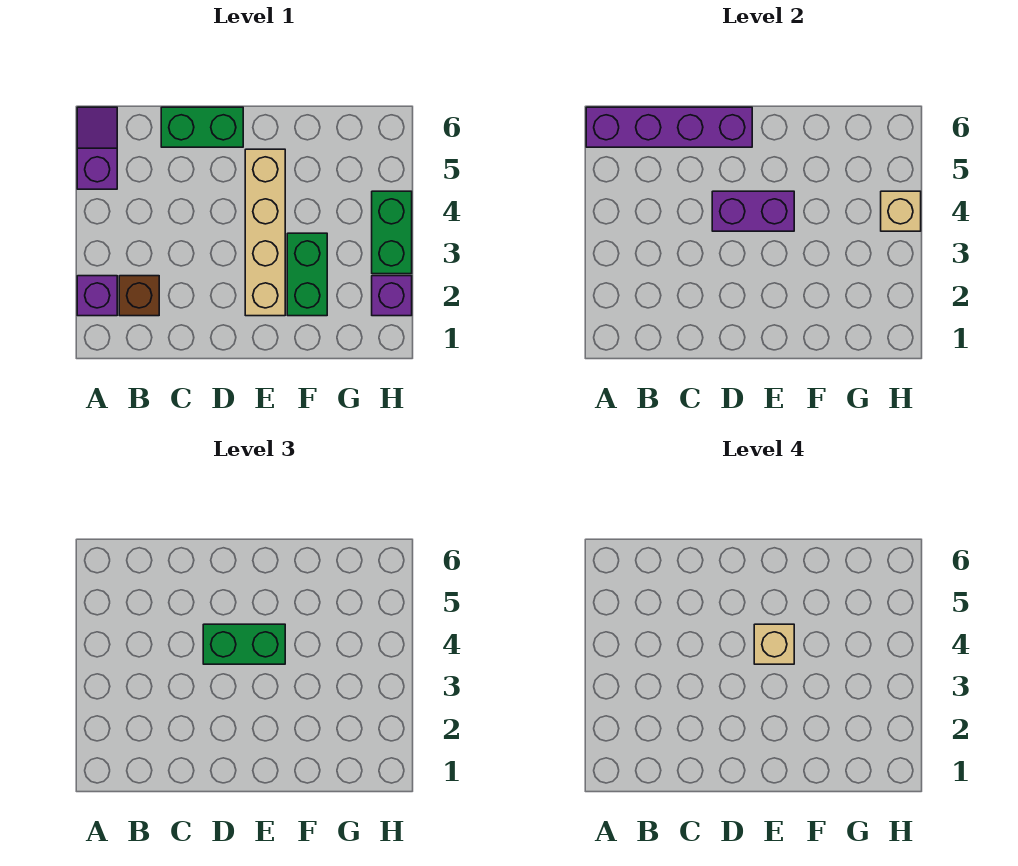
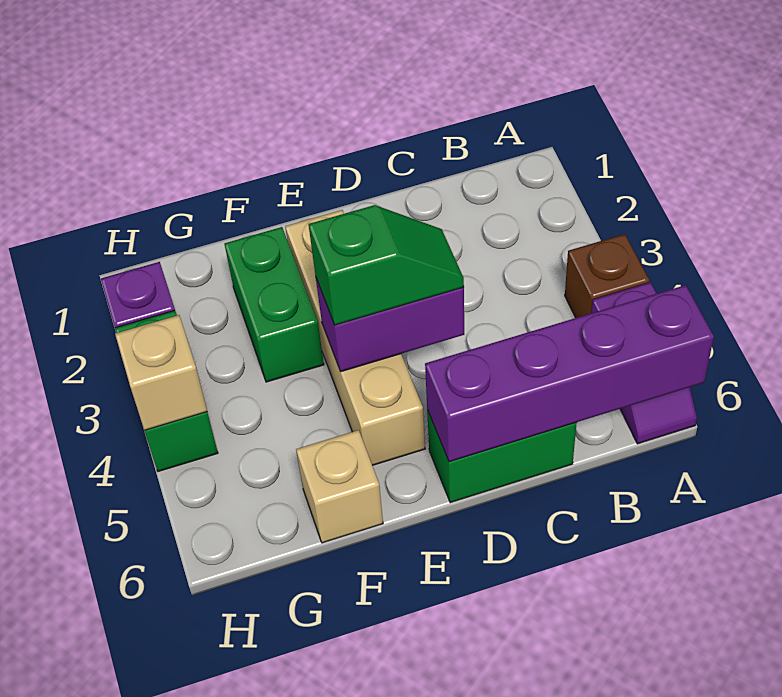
purple brick A2 level 1 -> none
brown brick B2 level 1 -> brown brick A4 level 1
green brick D4:E4 level 3 -> green slope D4:E4 level 3 top E
tan brick E4 level 4 -> tan brick F6 level 1

